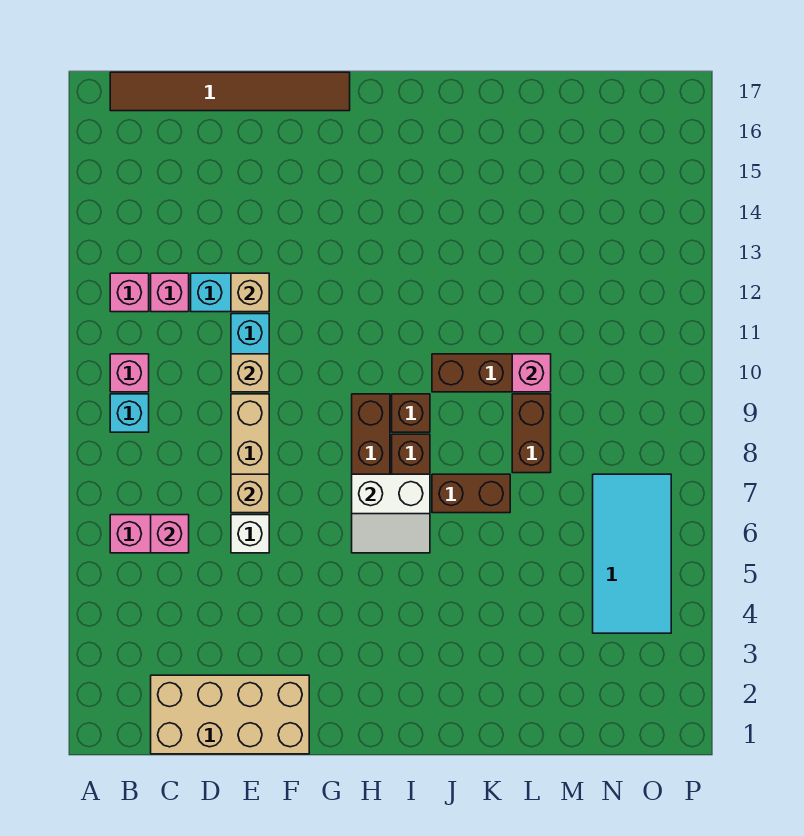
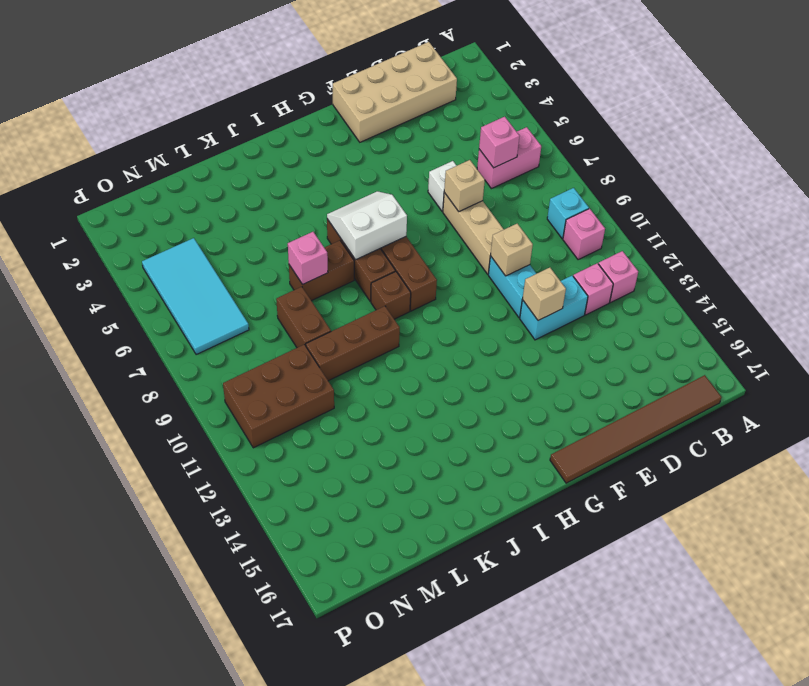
pink brick L10 level 2 -> pink brick K7 level 2
none -> brown brick M10:O11 level 1

